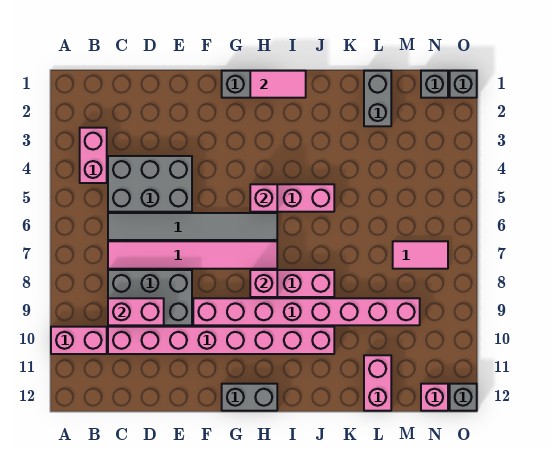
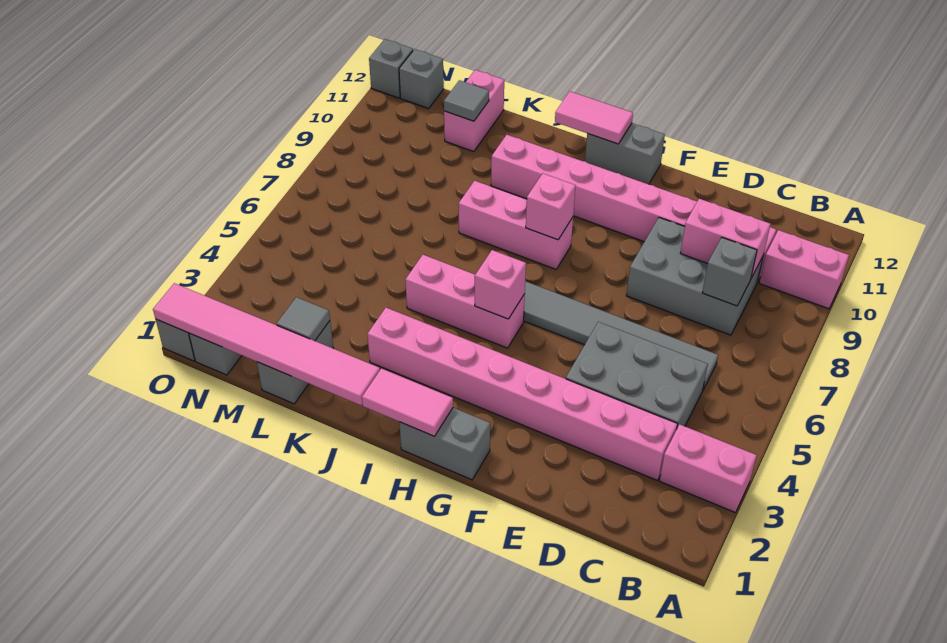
pink brick B3:B4 level 1 -> pink brick A3:B3 level 1
pink tile C7:H7 level 1 -> pink tile J1:O1 level 2
none -> grey brick C8 level 2
pink brick F9:M9 level 1 -> pink brick C3:J3 level 1
none -> grey tile L2 level 2
none -> grey tile L11 level 2
pink tile M7:N7 level 1 -> pink tile H12:I12 level 2
pink brick N12 level 1 -> grey brick N12 level 1

